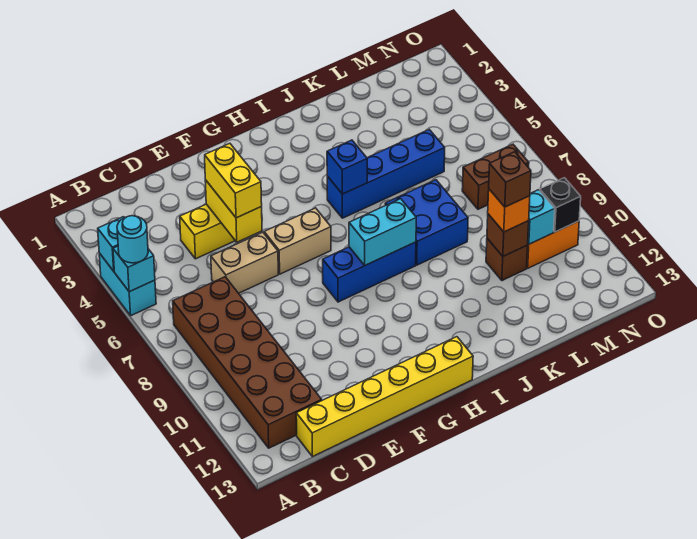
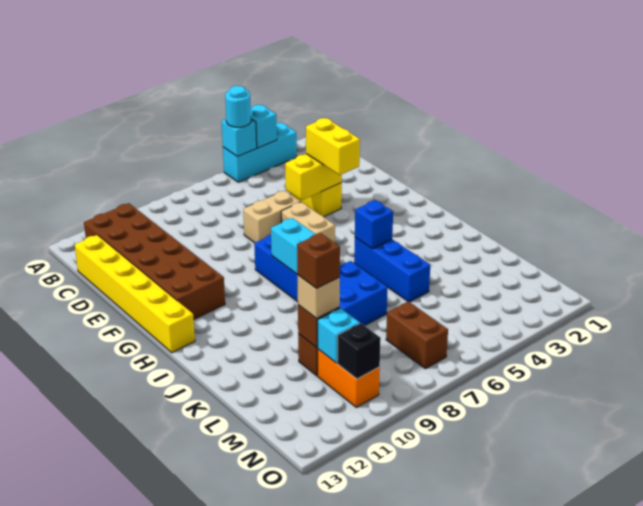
cyan brick A4:A5 level 1 -> cyan brick A3:A5 level 1
brown brick B7:C12 level 1 -> brown brick B11:G12 level 1
tan brick D6:E6 level 1 -> tan brick E6:E7 level 1
yellow brick E4:E5 level 3 -> yellow brick E4:F4 level 3
blue brick I5:L5 level 1 -> blue brick I5:K5 level 1
orange brick L10 level 3 -> tan brick L10 level 3

